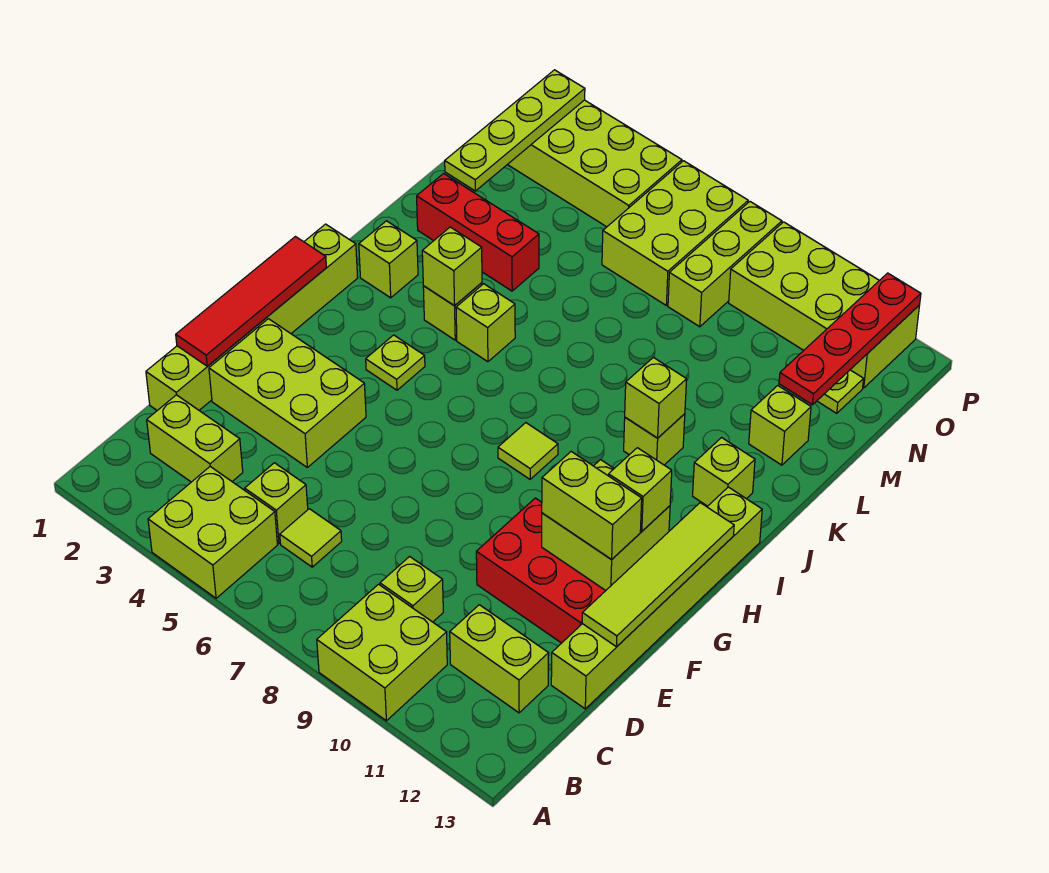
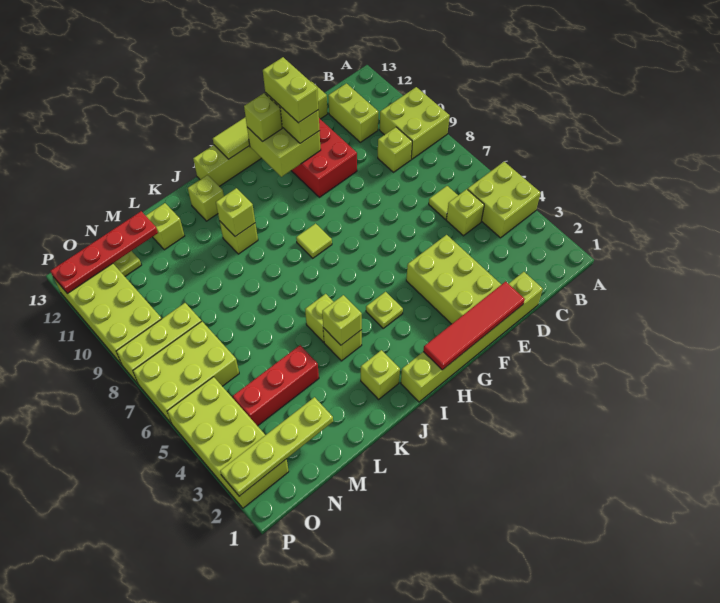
lime brick C2:C3 level 1 -> lime brick F11:F12 level 4
red brick L2:L4 level 1 -> red brick L4:N4 level 1

